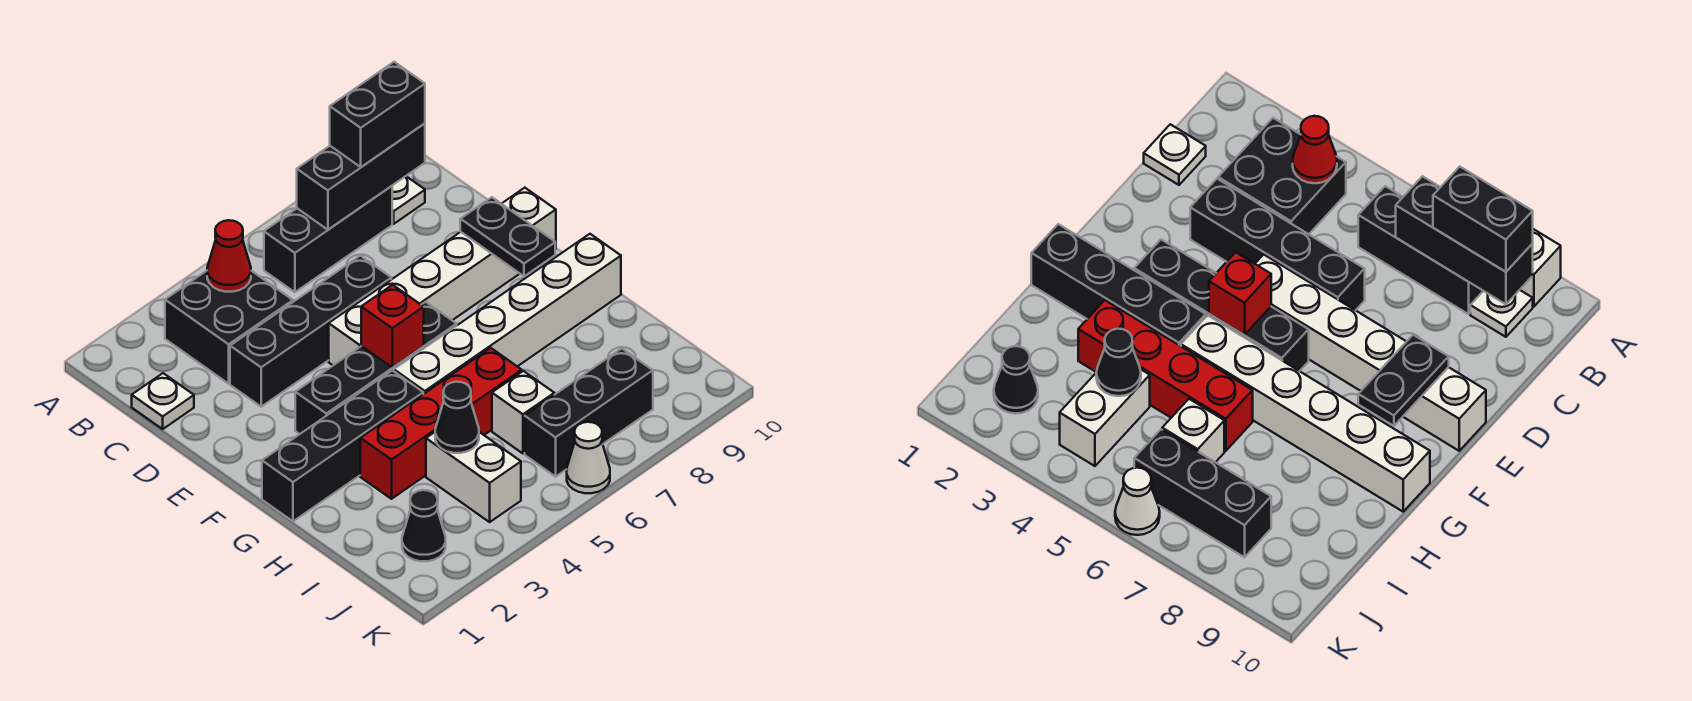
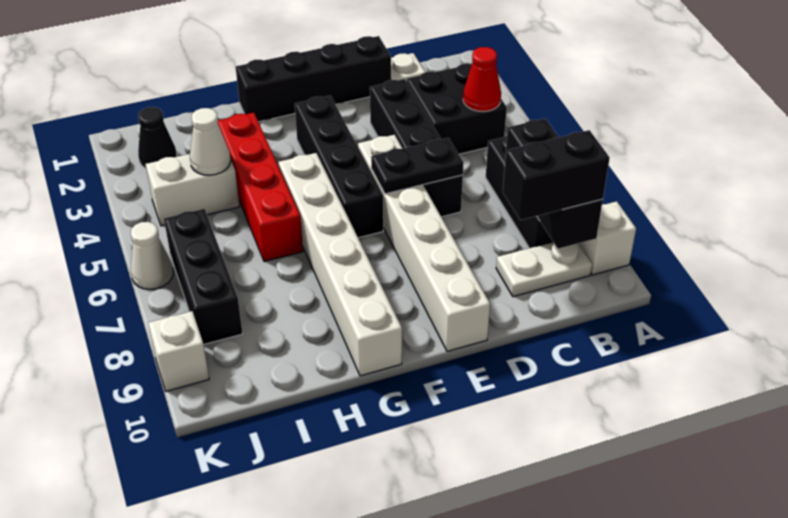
black brick B8:B9 level 3 -> black brick B9:C9 level 3
white plate B9 level 1 -> white plate B9:C9 level 1
black plate E9:F9 level 2 -> black plate D6:E6 level 2
red brick F5 level 2 -> none
black brick G1:G4 level 1 -> black brick D1:G1 level 1
black cone I4 level 2 -> white cone I4 level 2
white brick I6 level 1 -> white brick K9 level 1

